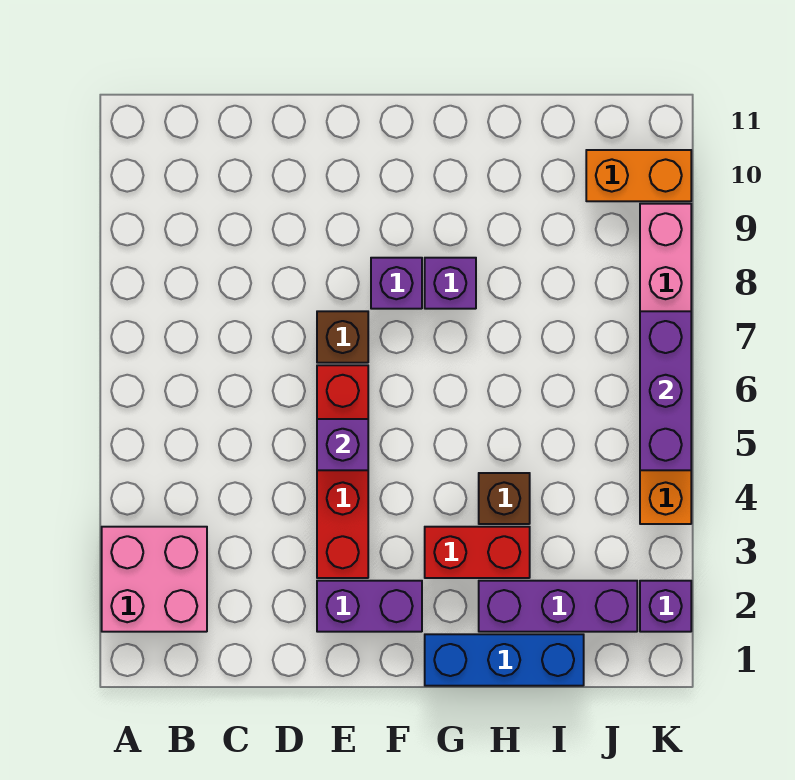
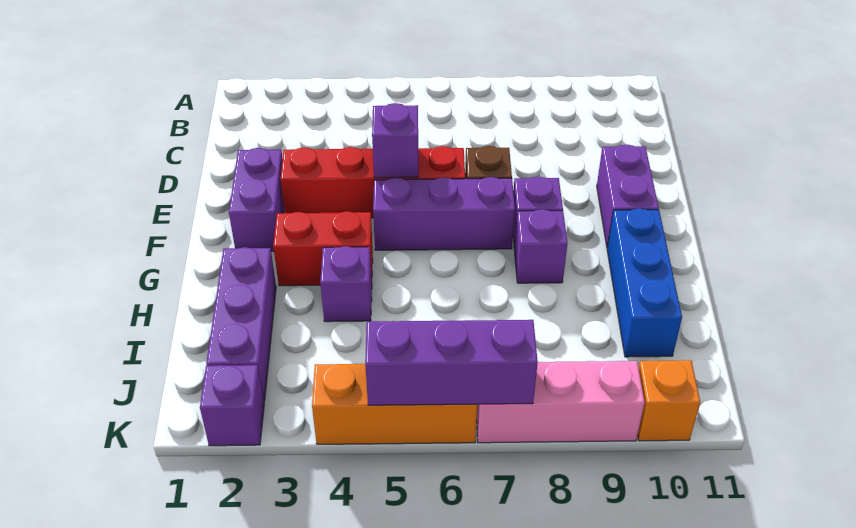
pink brick A2:B3 level 1 -> none
none -> purple brick E10:F10 level 1
none -> purple brick F5:F7 level 1
blue brick G1:I1 level 1 -> blue brick G10:I10 level 1
red brick G3:H3 level 1 -> red brick G3:G4 level 1
brown brick H4 level 1 -> purple brick H4 level 1
orange brick J10:K10 level 1 -> orange brick K10 level 1

